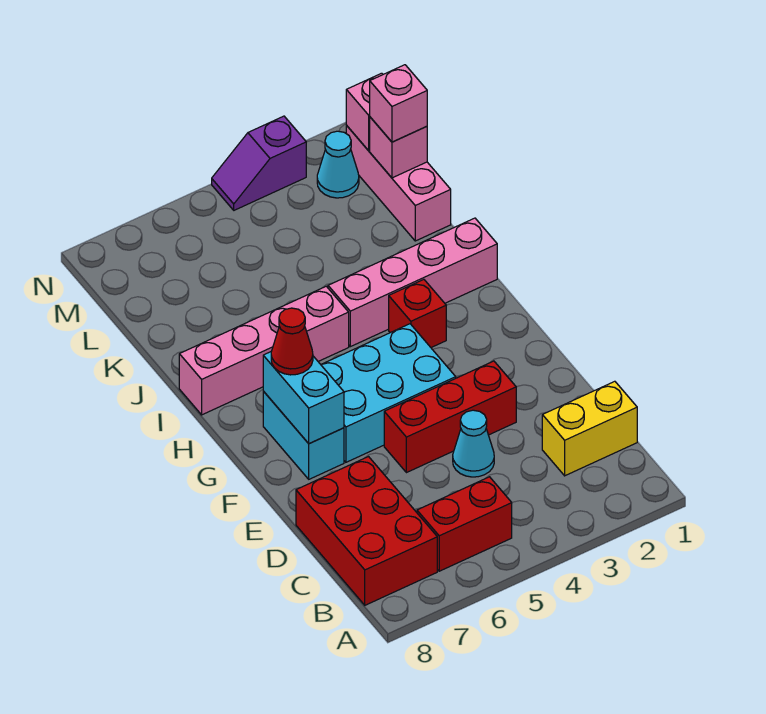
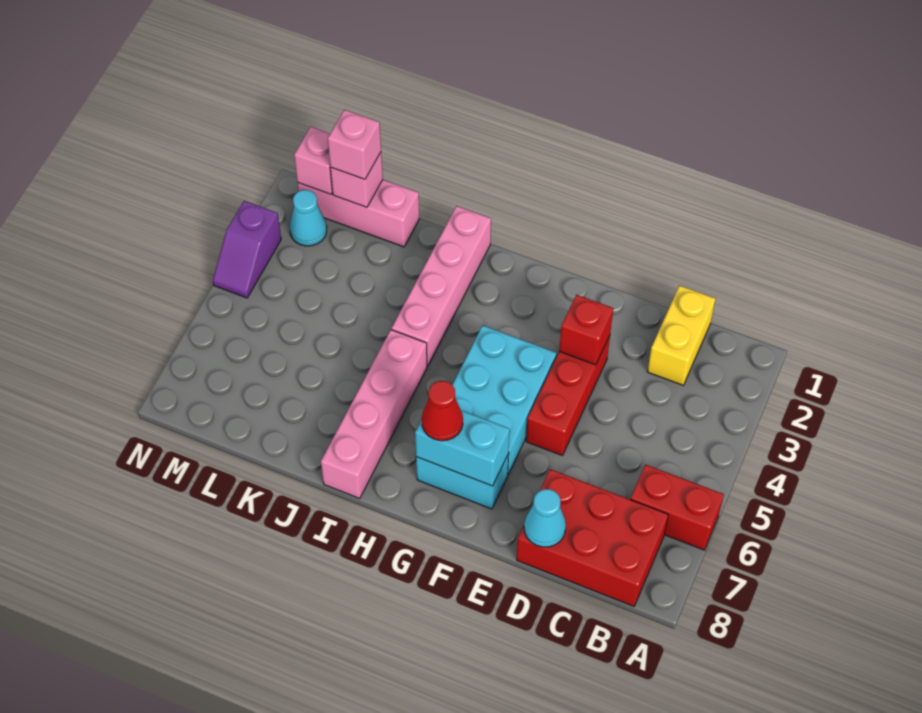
red brick B5:B6 level 1 -> red brick A6:B6 level 1
cyan cone D4 level 1 -> cyan cone D8 level 2
red brick H3 level 1 -> red brick E3 level 2

